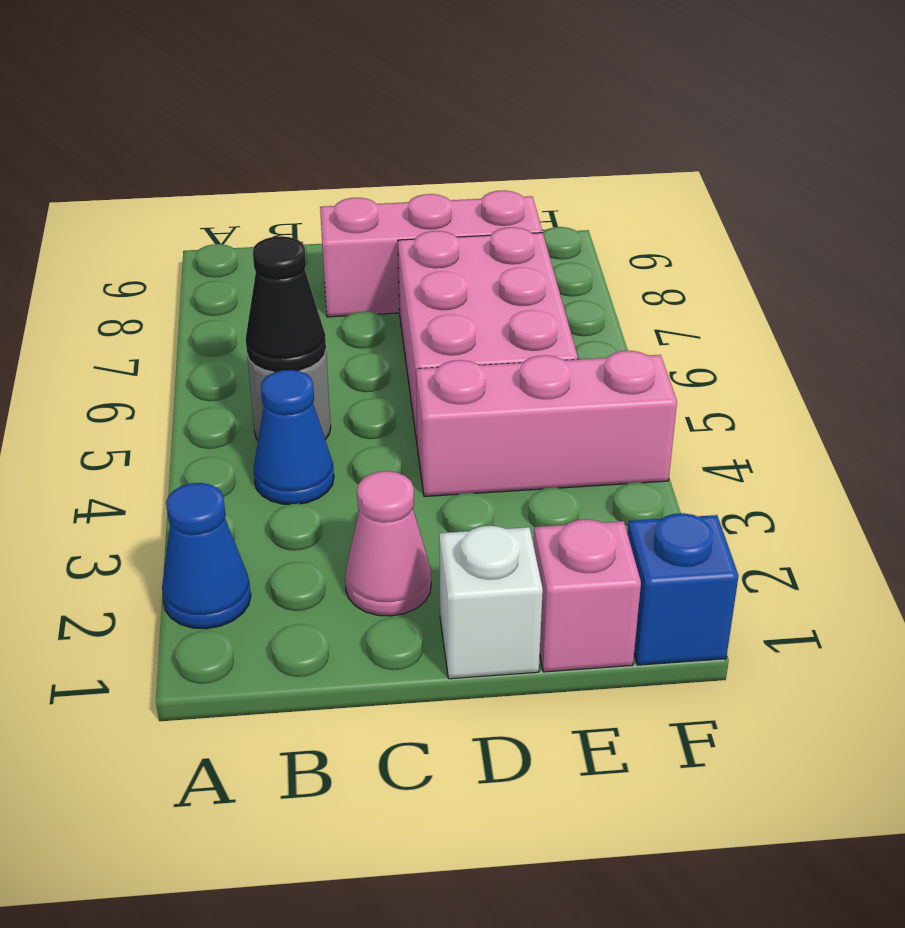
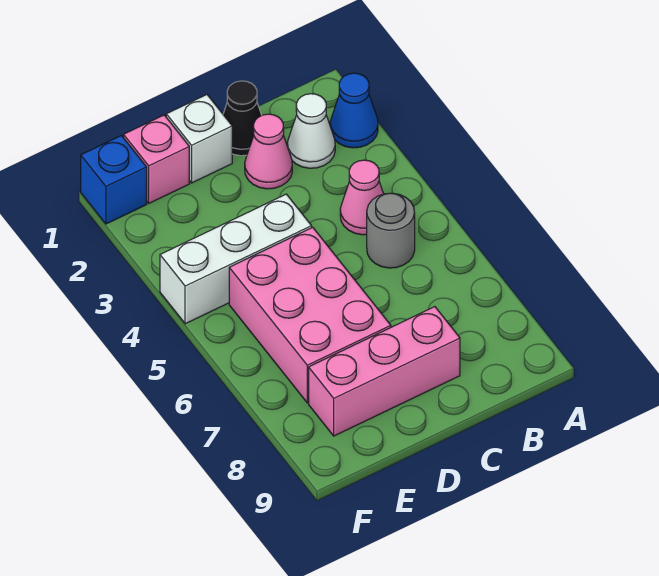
none -> white cone B2 level 1
blue cone B4 level 1 -> pink cone B4 level 1
black cone B5 level 2 -> black cone C1 level 1
pink brick D4:F4 level 1 -> white brick D4:F4 level 1

